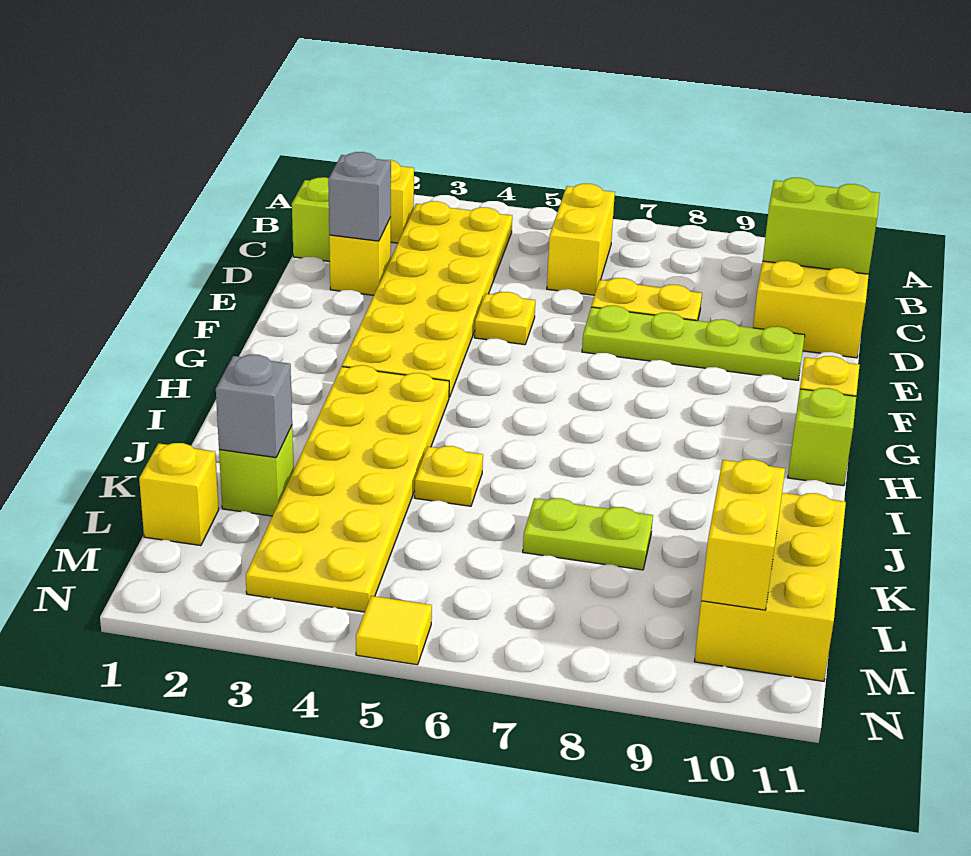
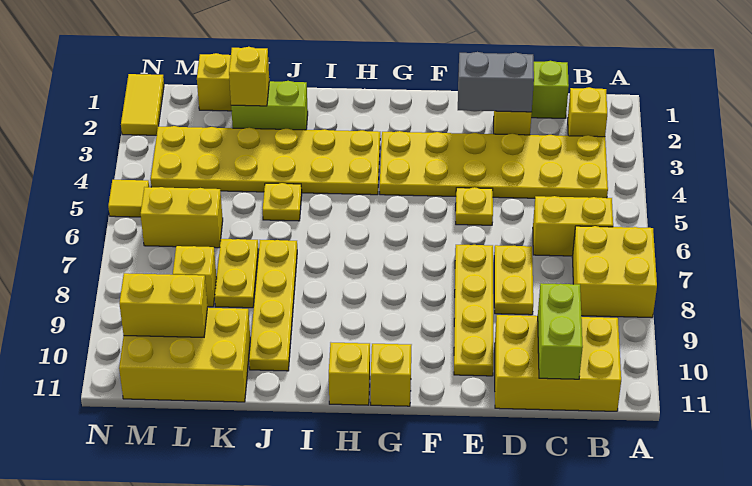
none -> yellow brick A7:B8 level 1
grey brick D2 level 2 -> grey brick D2:E2 level 2
lime plate E7:E10 level 1 -> yellow plate E7:E10 level 1
lime brick H11 level 1 -> yellow brick H11 level 1
none -> yellow plate J7:J10 level 1
lime brick K2 level 1 -> lime brick J2:K2 level 1
grey brick K2 level 2 -> yellow brick K2 level 2
lime plate K7:K8 level 1 -> yellow plate K7:K8 level 1
none -> yellow brick L6:M6 level 1
none -> yellow brick L8 level 1
none -> yellow tile N1:N2 level 1

